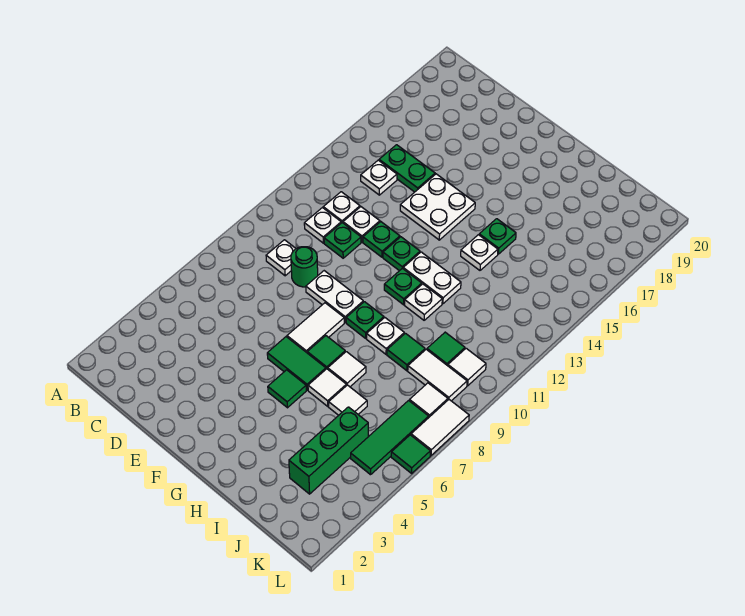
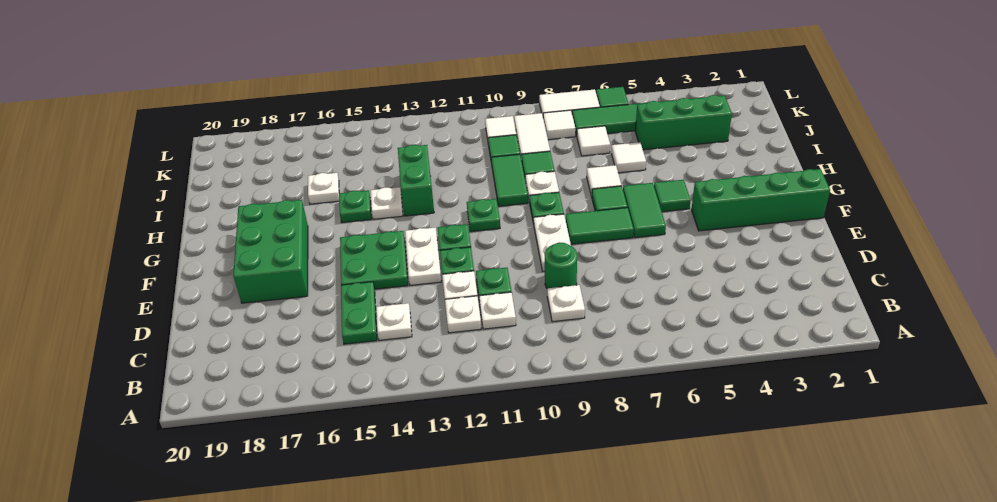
white plate E14:F15 level 1 -> green plate E14:F15 level 1
none -> green brick E17:G18 level 1
none -> green brick F1:F4 level 1
white tile F7:F8 level 1 -> green tile F7:F8 level 1
white plate G12:H12 level 1 -> white plate E13:F13 level 1
white tile H6 level 1 -> white tile J7 level 1
none -> green tile H10:I10 level 1
white plate H11 level 1 -> white plate I16 level 1
none -> green brick H13:I13 level 1

